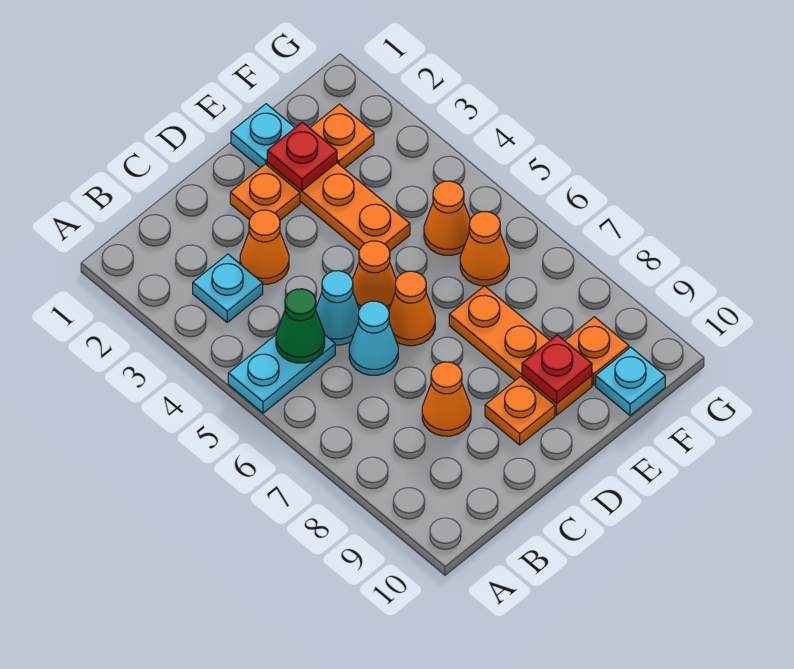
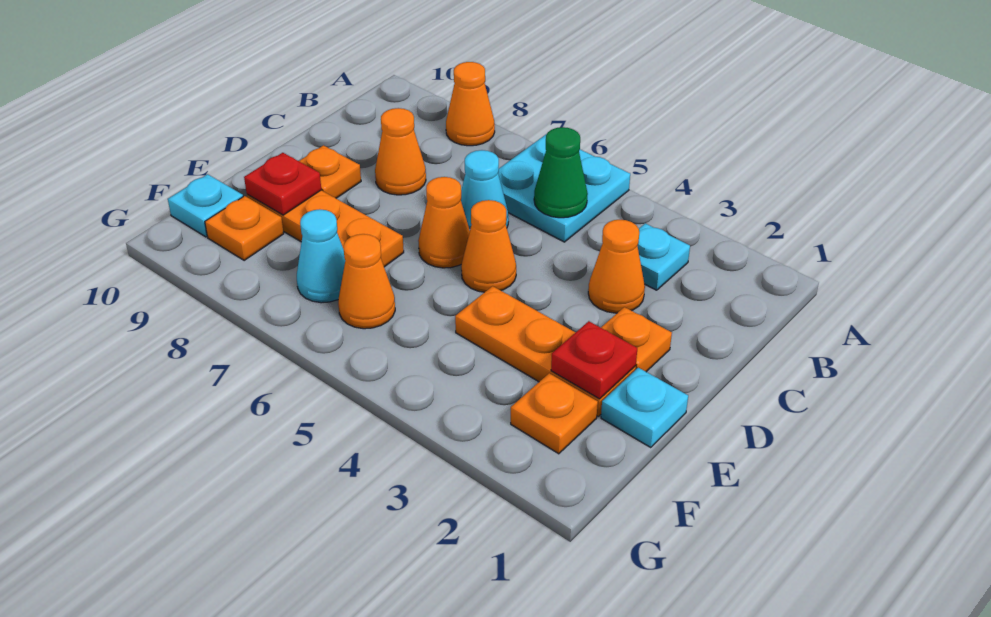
cyan plate A5:B5 level 1 -> cyan plate A5:B6 level 1
cyan cone C5 level 1 -> cyan cone F7 level 1
orange cone F5 level 1 -> orange cone A8 level 1

